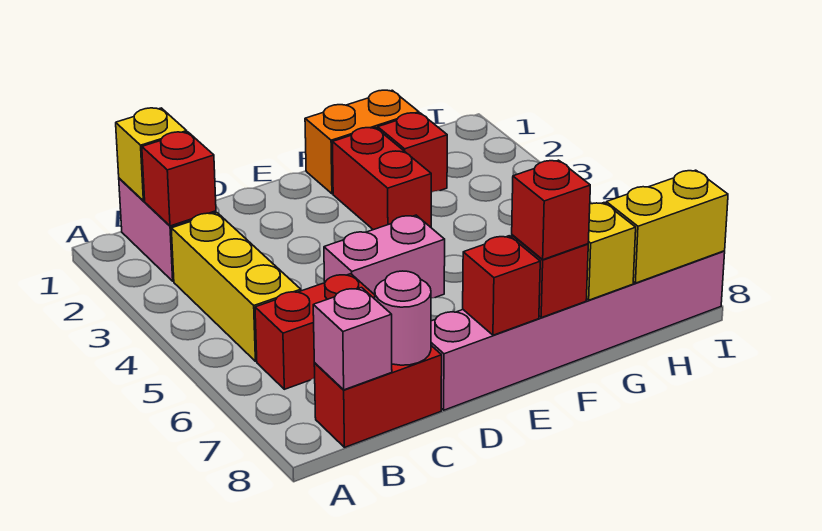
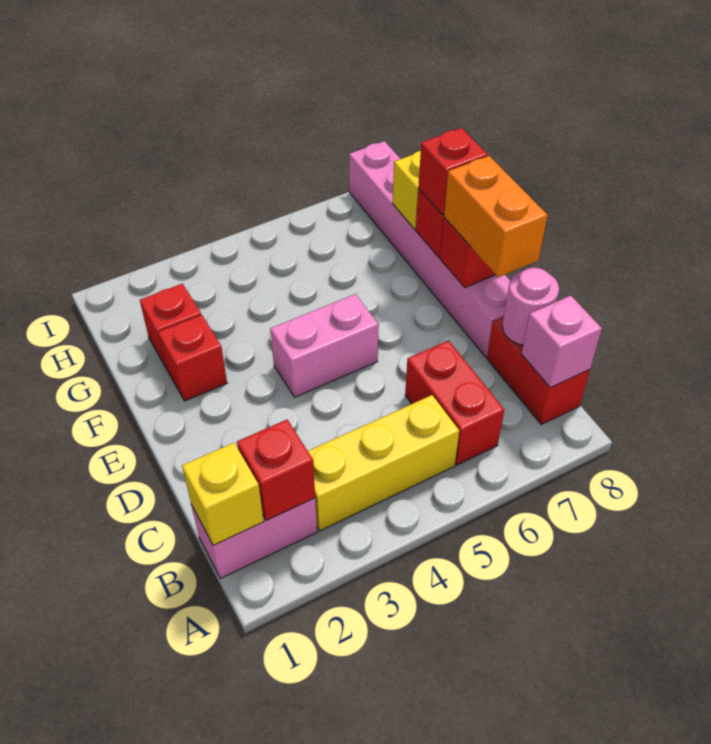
pink brick D5:E5 level 1 -> pink brick E4:E5 level 1
orange brick F1:G1 level 1 -> orange brick D8:E8 level 3
red brick F2:F3 level 1 -> red brick F2 level 1
yellow brick H8:I8 level 2 -> none

